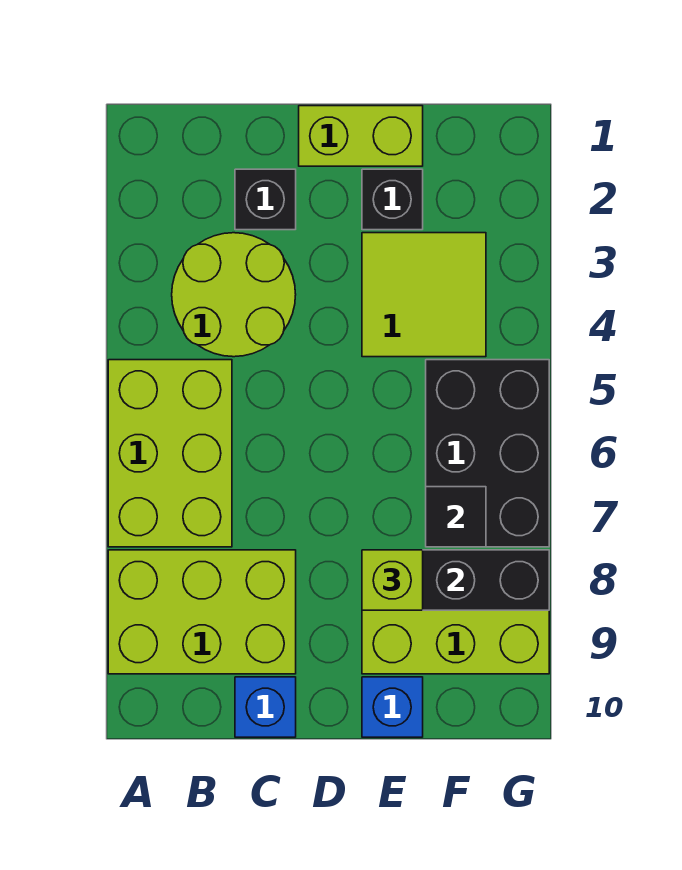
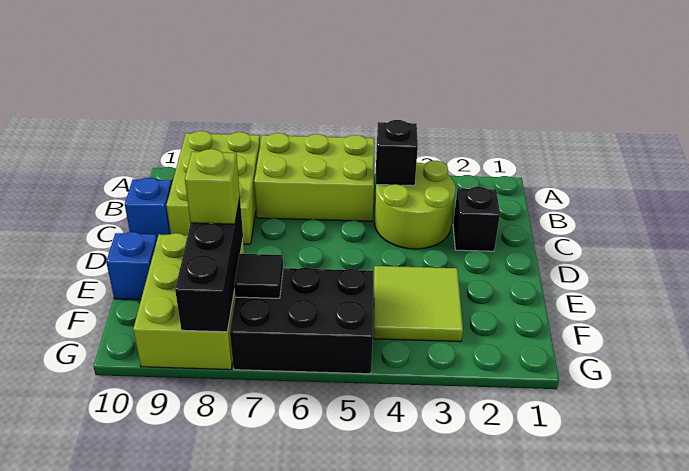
lime brick D1:E1 level 1 -> none
black brick E2 level 1 -> black brick B4 level 2

